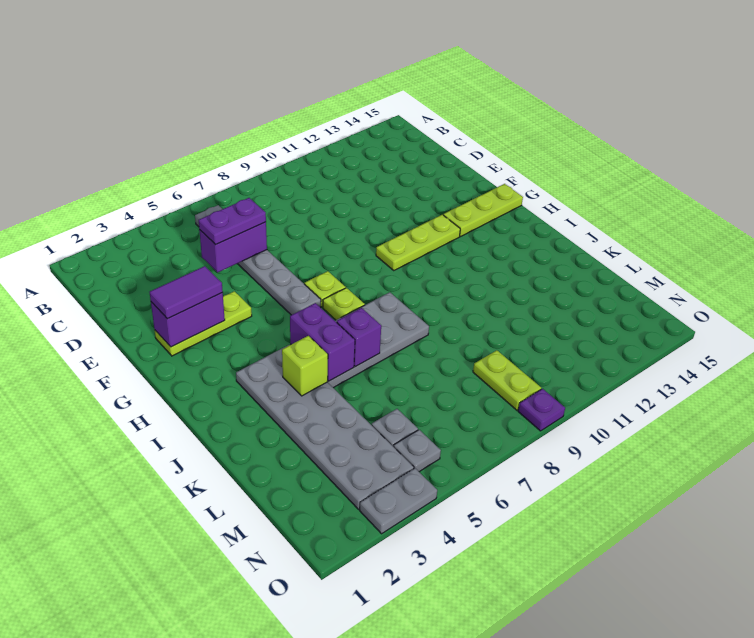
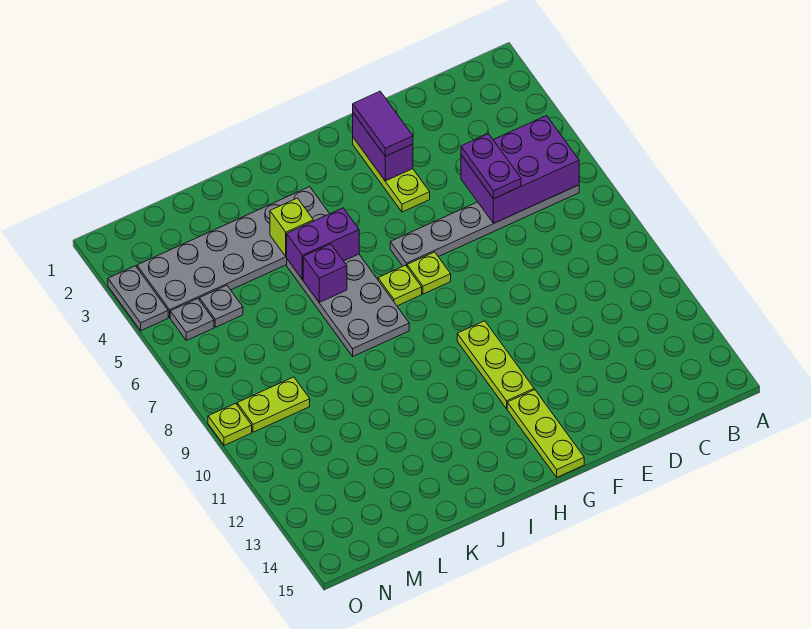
purple brick D5:D6 level 2 -> purple brick B5:D6 level 2
purple plate O9 level 1 -> lime plate O9 level 1

